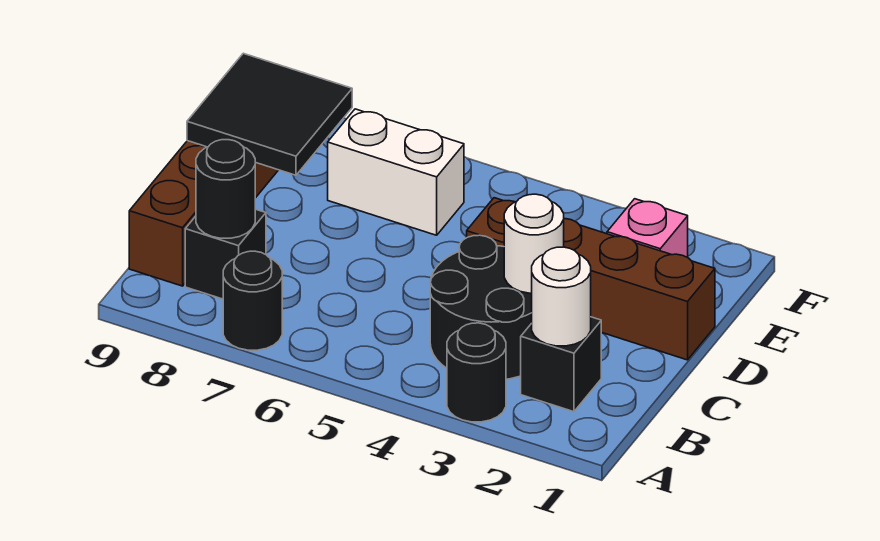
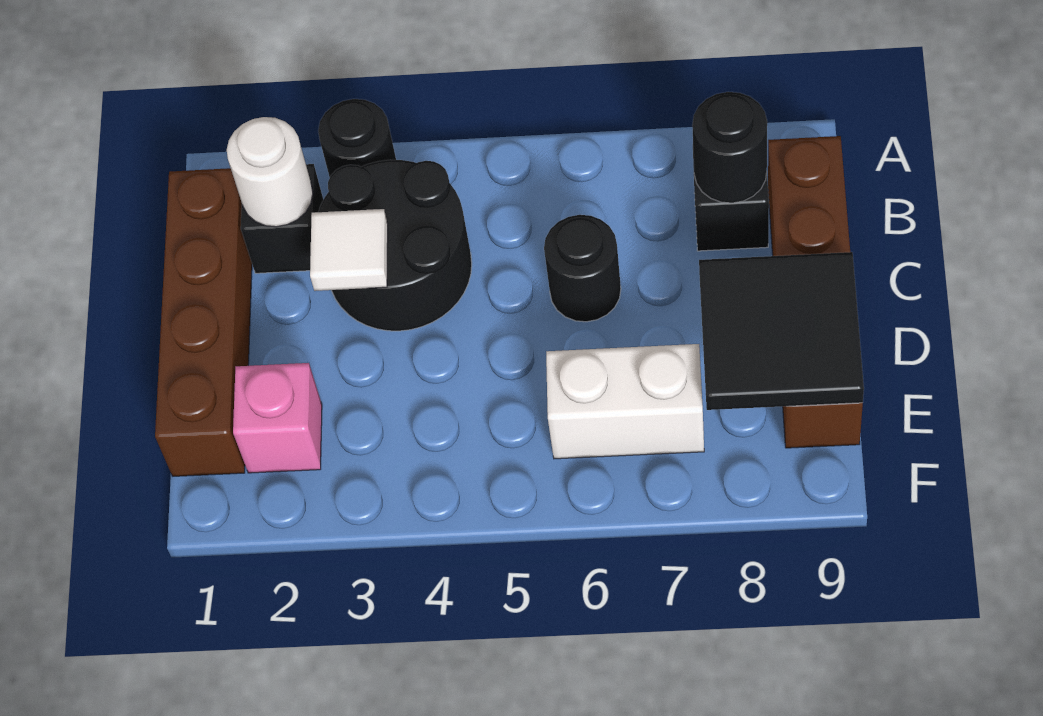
black round brick A7 level 1 -> black round brick C6 level 1
white round brick C3 level 2 -> white tile C3 level 2
brown brick D1:D4 level 1 -> brown brick B1:E1 level 1

